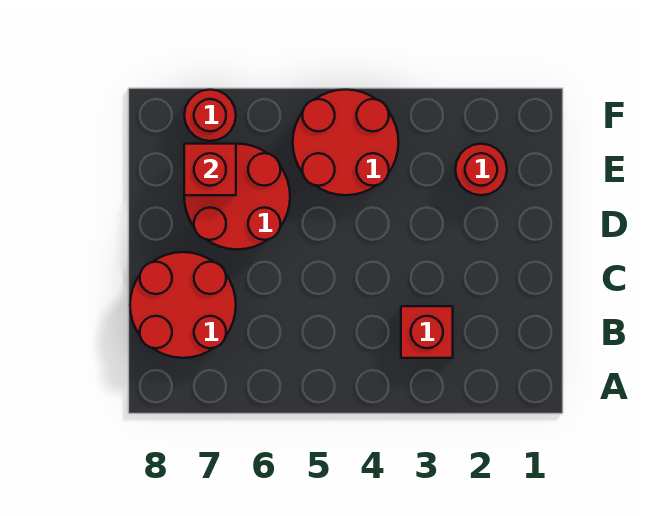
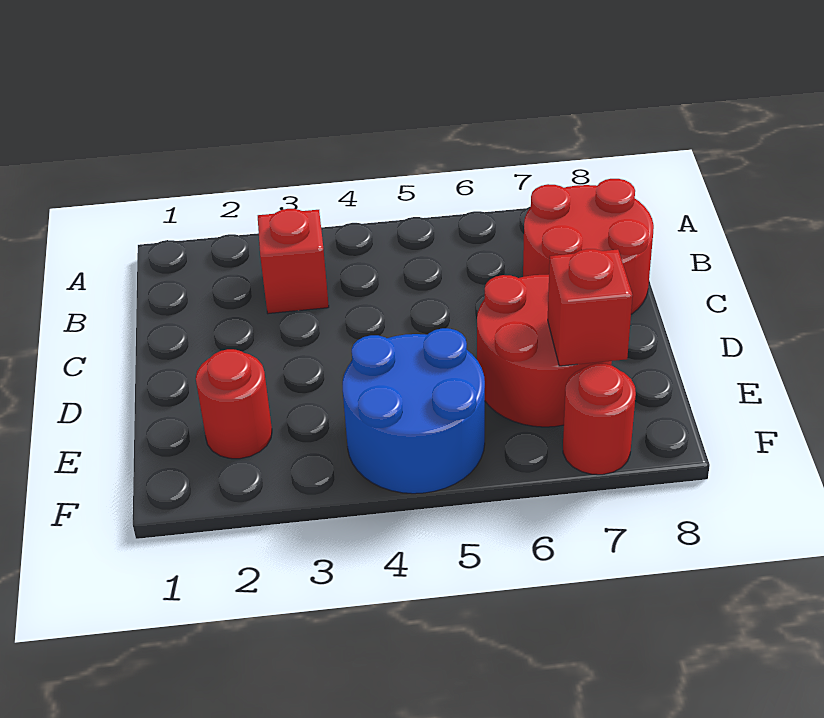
red round brick E4:F5 level 1 -> blue round brick E4:F5 level 1

